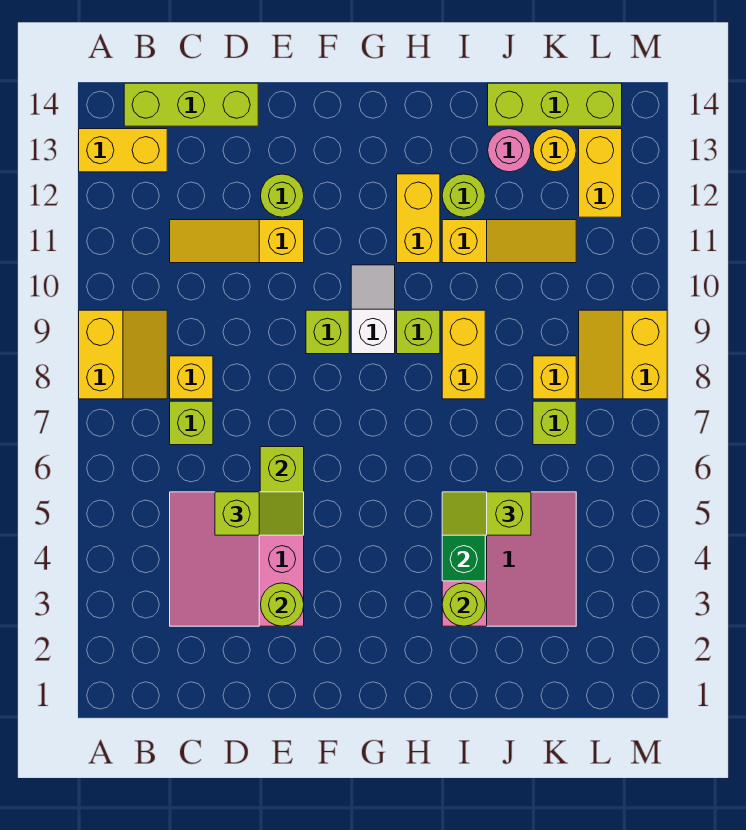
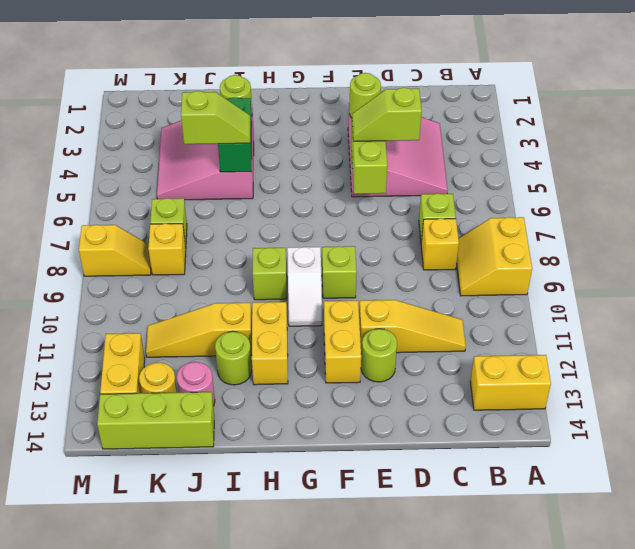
lime brick B14:D14 level 1 -> none
yellow brick I8:I9 level 1 -> yellow brick F11:F12 level 1
yellow slope L8:M9 level 1 top M -> yellow slope L8:M8 level 1 top M

